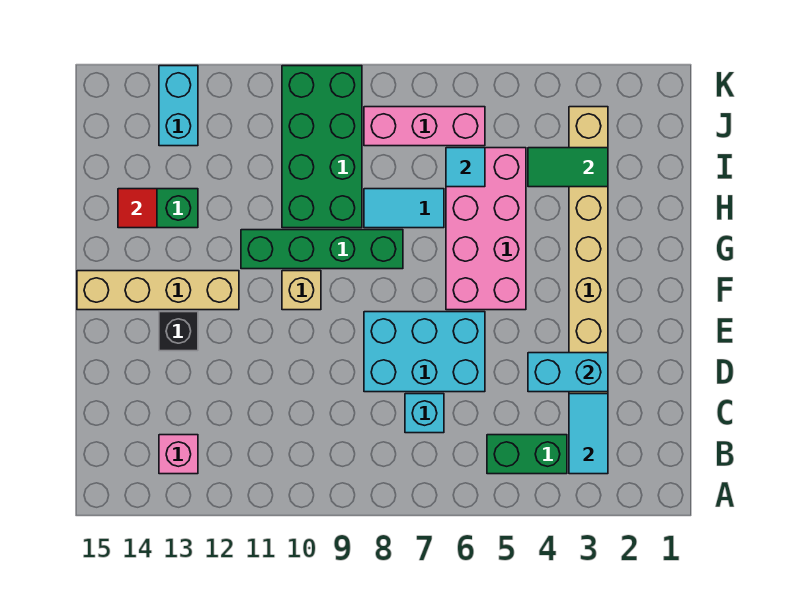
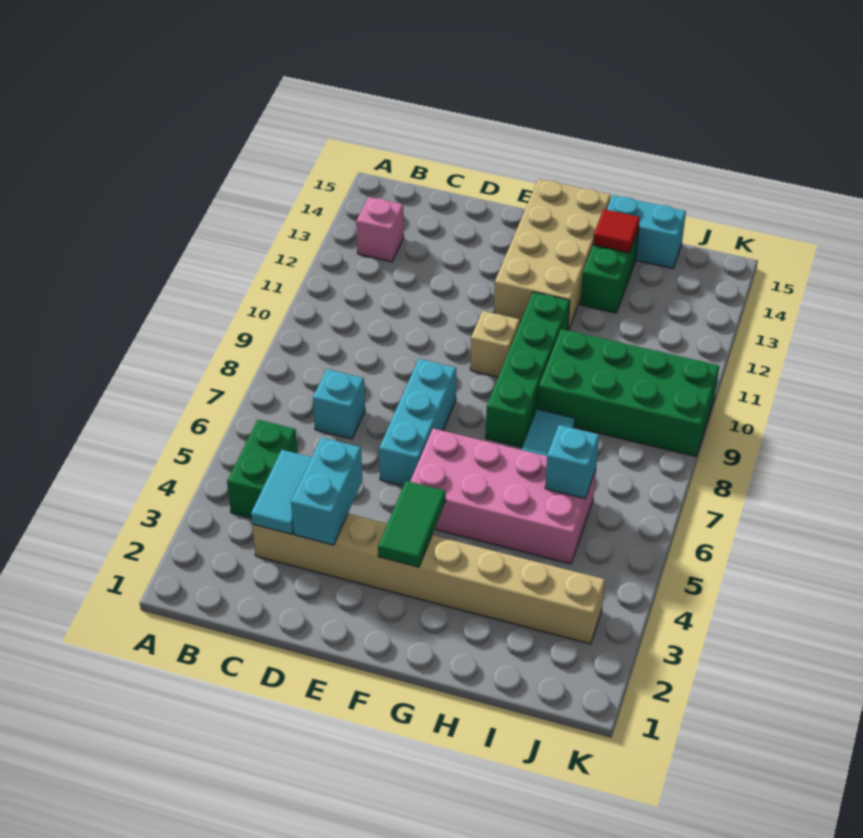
cyan tile B3:C3 level 2 -> cyan tile C3:C4 level 2
cyan brick D6:E8 level 1 -> cyan brick E6:E8 level 1
black brick E13 level 1 -> none
tan brick F12:F15 level 1 -> tan brick F12:G15 level 1
green tile I3:I4 level 2 -> green tile F3:F4 level 2
cyan tile I6 level 2 -> cyan brick I6 level 2
pink brick J6:J8 level 1 -> none
cyan brick J13:K13 level 1 -> cyan brick H15:I15 level 1

